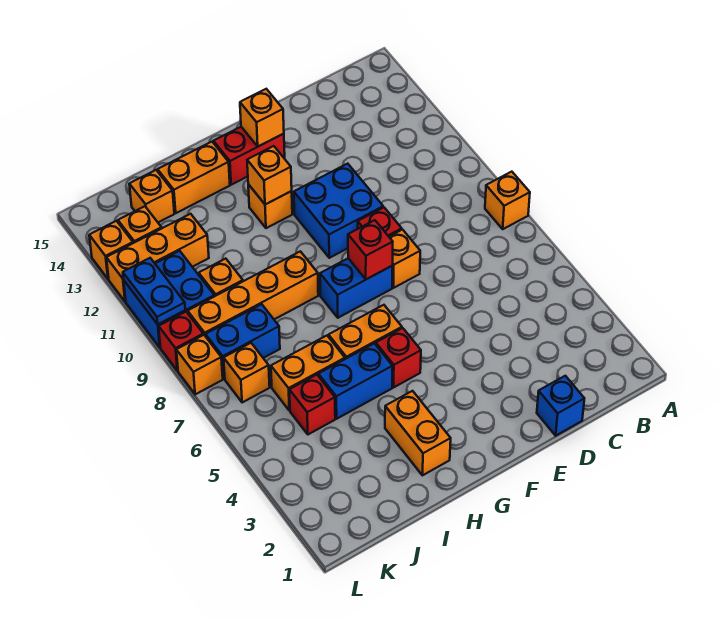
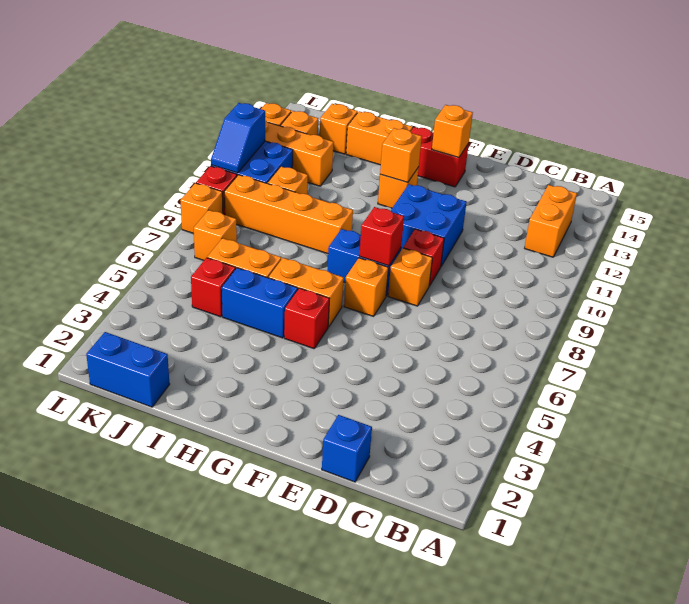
orange brick A8 level 1 -> orange brick F7 level 1
orange brick H2:H3 level 1 -> orange brick B12:B13 level 1
blue brick J8:K8 level 1 -> blue brick J1:K1 level 1
blue plate L10:L11 level 2 -> blue slope L10:L11 level 2 top 11

